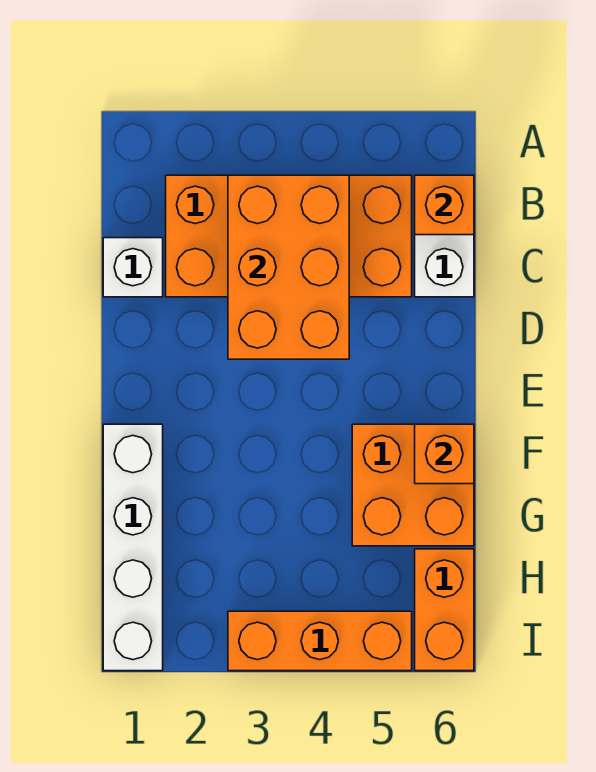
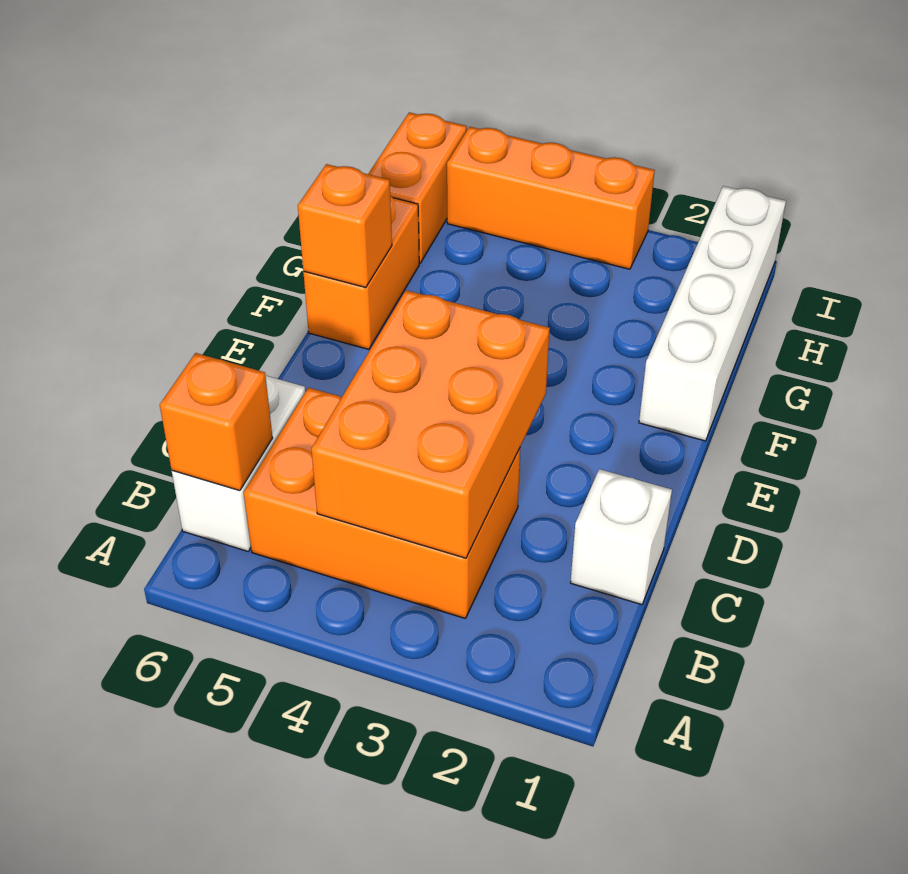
orange brick B2:C5 level 1 -> orange brick B3:C5 level 1
orange brick F5:G6 level 1 -> orange brick F6:G6 level 1

